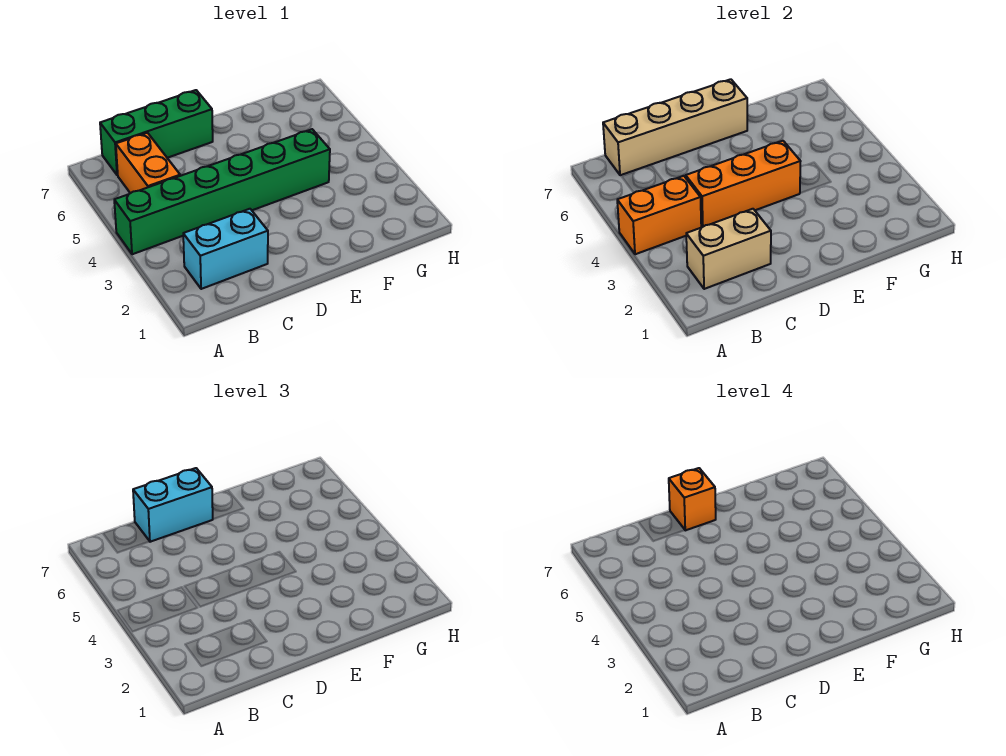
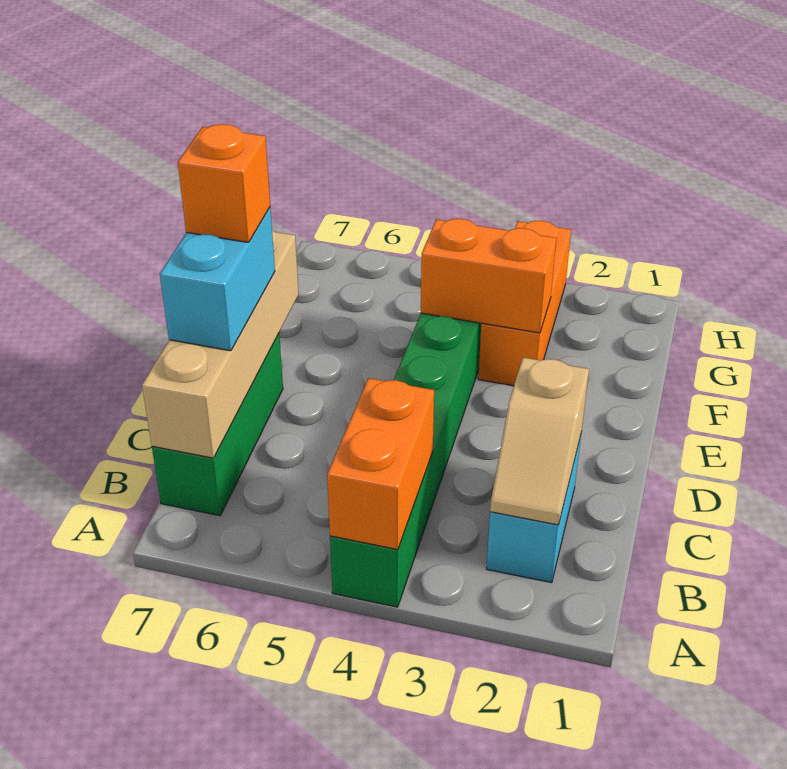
tan brick B2:C2 level 2 -> tan slope B2:C2 level 2 top C
orange brick B5:B6 level 1 -> orange brick F3:F4 level 2
orange brick C4:E4 level 2 -> orange brick F3:H3 level 1

